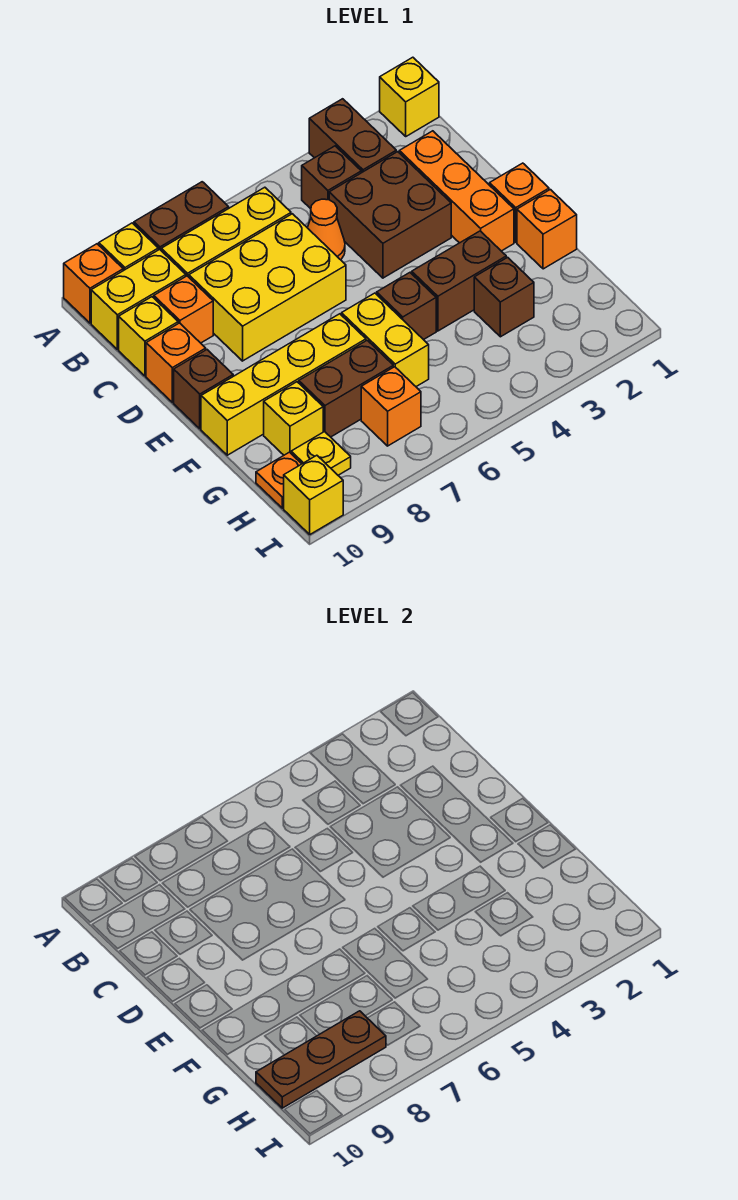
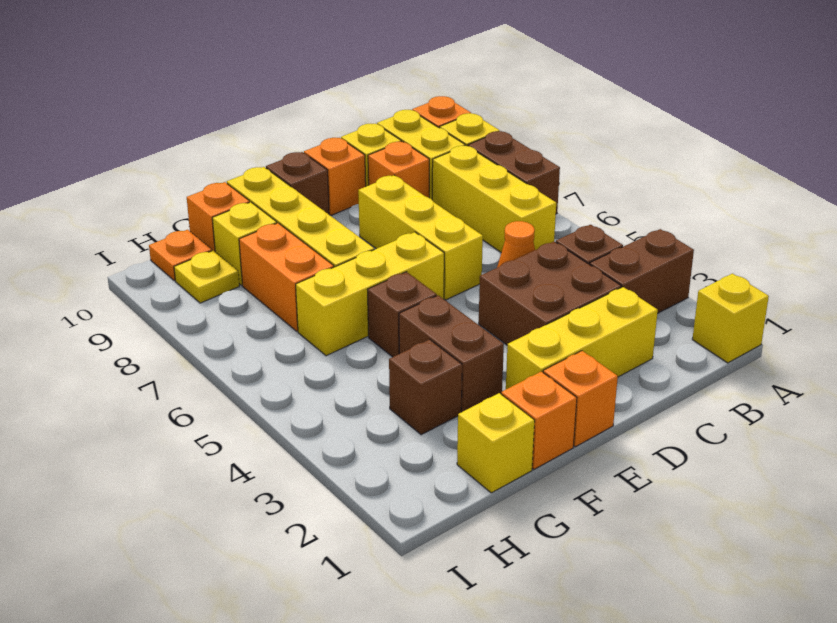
orange brick C2:E2 level 1 -> yellow brick C2:E2 level 1
yellow brick C6:D8 level 1 -> yellow brick D6:D8 level 1
yellow brick F6:G6 level 1 -> yellow brick E6:G6 level 1
brown brick G7:G8 level 1 -> orange brick G7:G8 level 1
orange brick H7 level 1 -> orange brick G10 level 1
brown plate H8:H10 level 2 -> none
yellow brick I10 level 1 -> yellow brick G1 level 1

